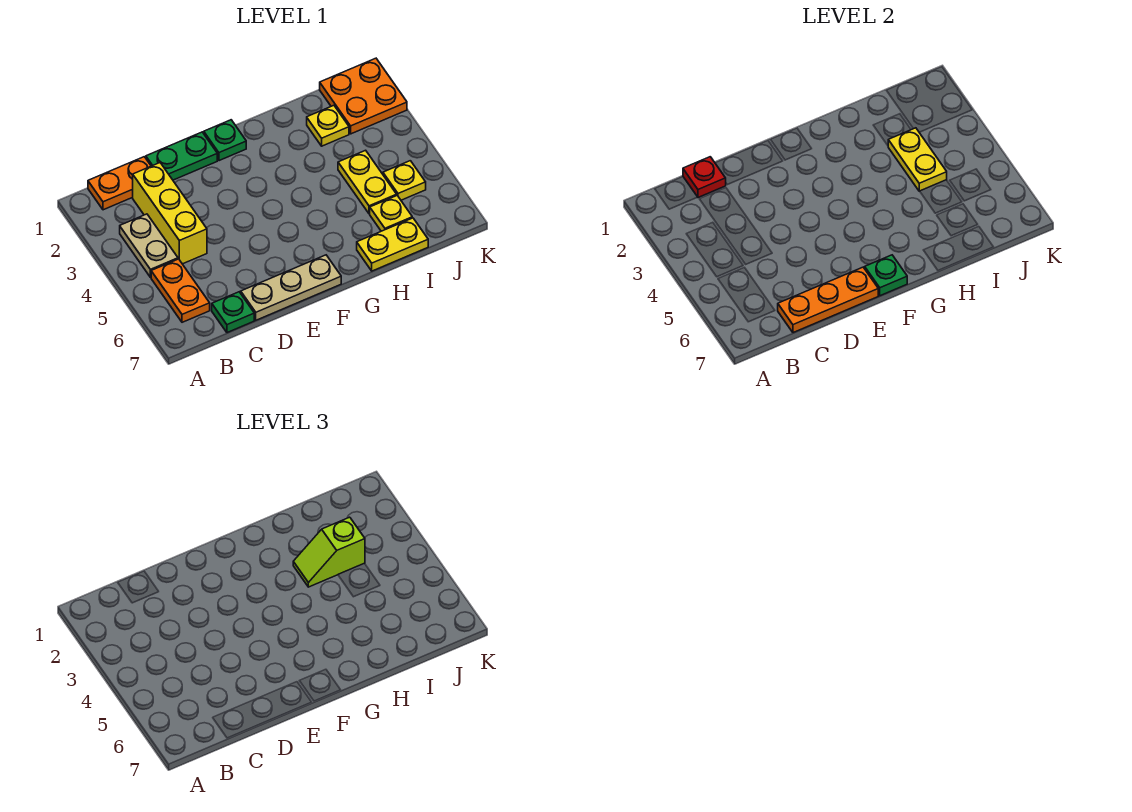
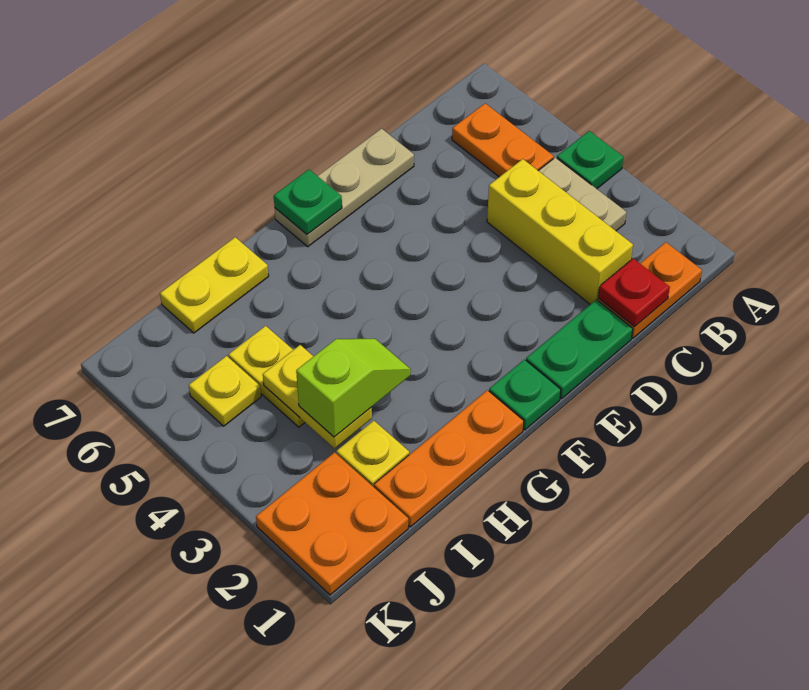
green plate C7 level 1 -> green plate A4 level 1
orange plate C7:E7 level 2 -> orange plate G1:I1 level 1
yellow plate I6 level 1 -> none

